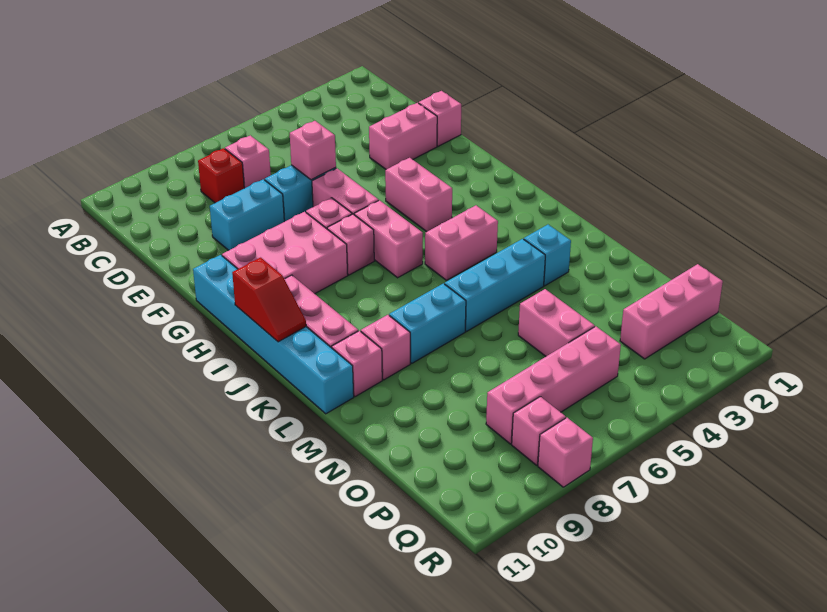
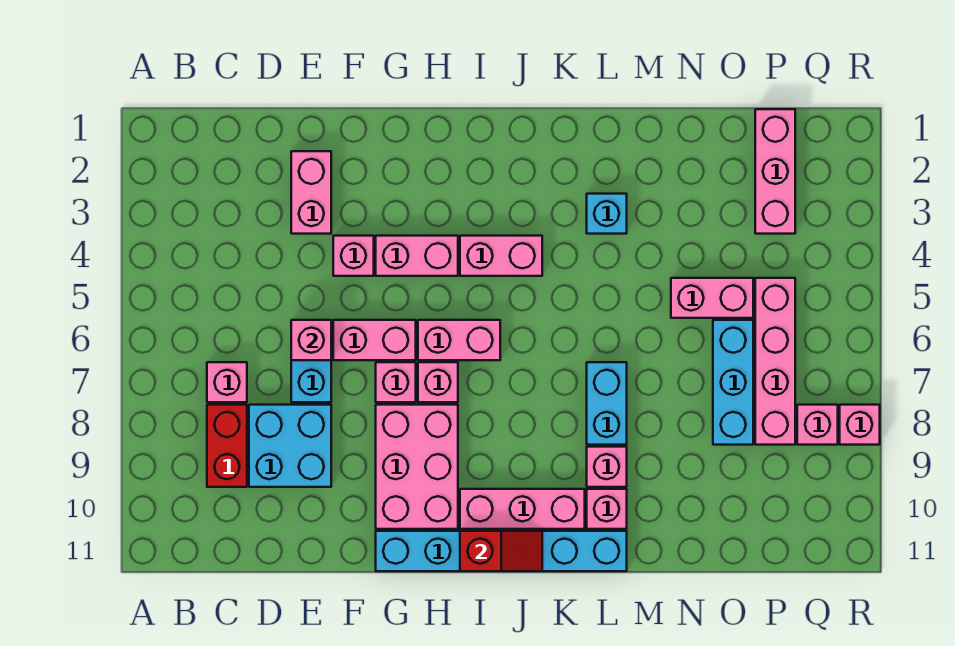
red brick C8 level 1 -> red brick C8:C9 level 1
pink brick E1 level 1 -> pink brick F4 level 1
cyan brick E8:E9 level 1 -> cyan brick D8:E9 level 1
pink brick J4:J5 level 1 -> pink brick I4:J4 level 1
cyan brick L4:L6 level 1 -> cyan brick O6:O8 level 1

